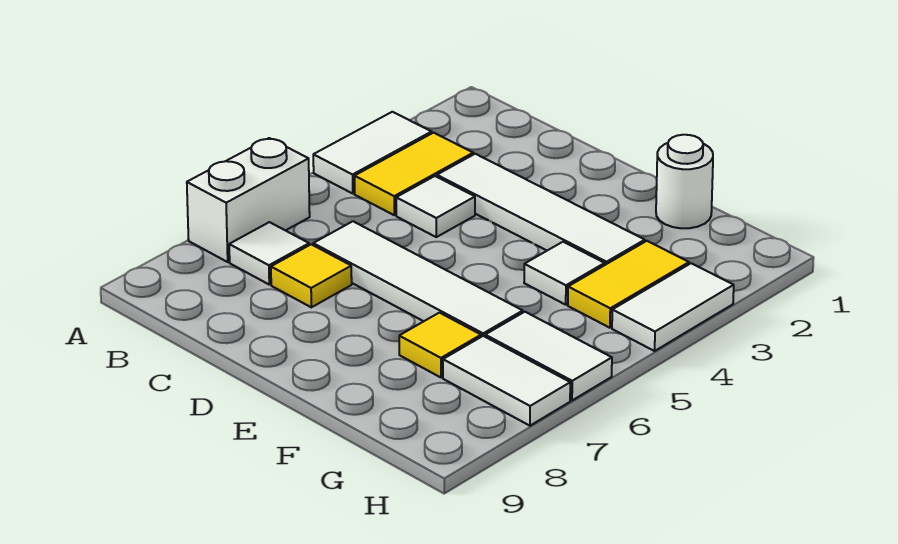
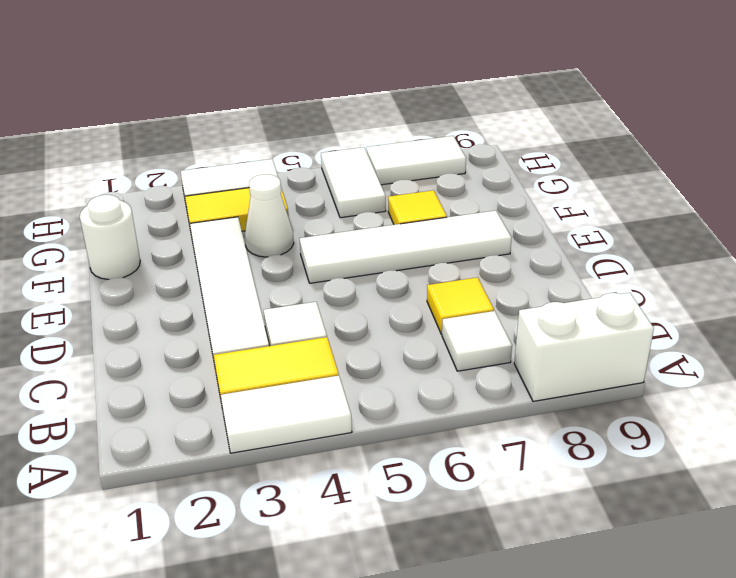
white brick A6:A7 level 1 -> white brick A8:A9 level 1
white tile C6:F6 level 1 -> white tile E5:E8 level 1
white tile F4 level 1 -> white cone F4 level 1
white tile G7:H7 level 1 -> white tile H7:H8 level 1

